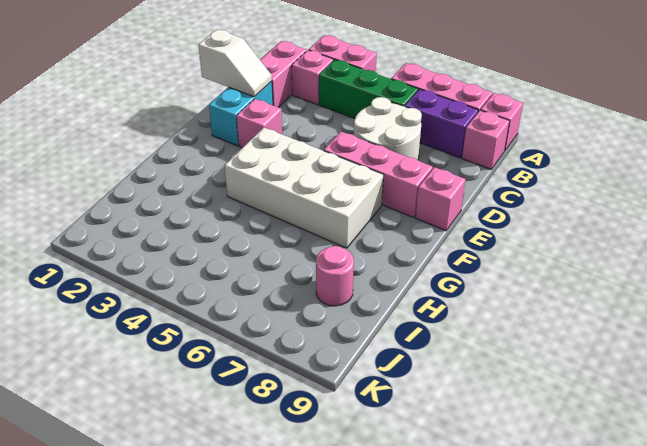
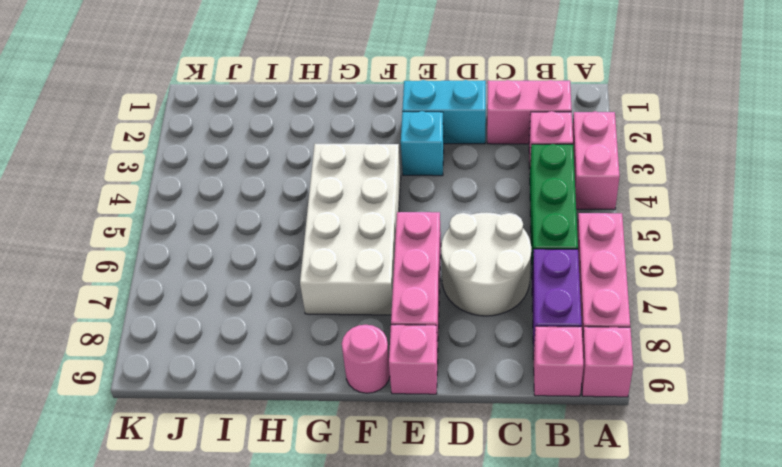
white slope D1:D2 level 2 top 1 -> none
pink brick E3 level 1 -> cyan brick E3 level 1
pink round brick I8 level 1 -> pink round brick F9 level 1

